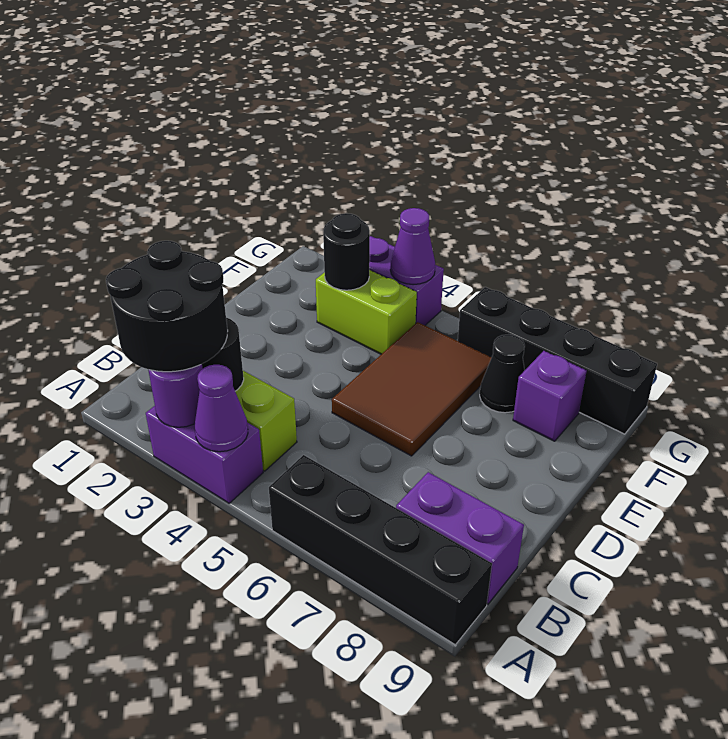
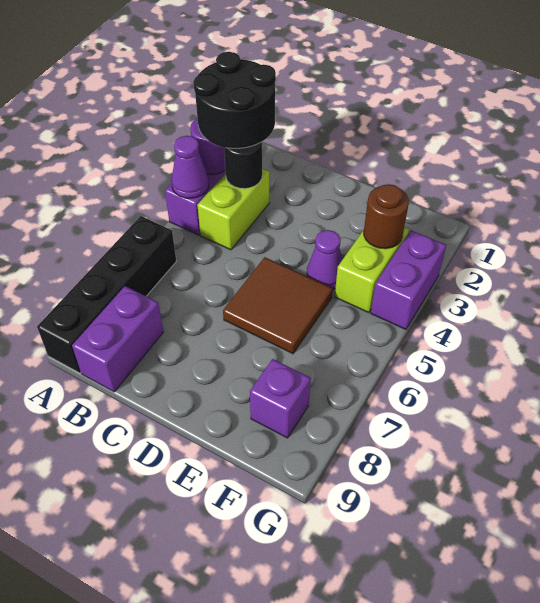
brown tile D5:F6 level 1 -> brown tile D5:E6 level 1
black round brick F3 level 2 -> brown round brick F3 level 2
black cone F7 level 1 -> none
purple cone G4 level 2 -> purple cone E4 level 1
black brick G6:G9 level 1 -> none

